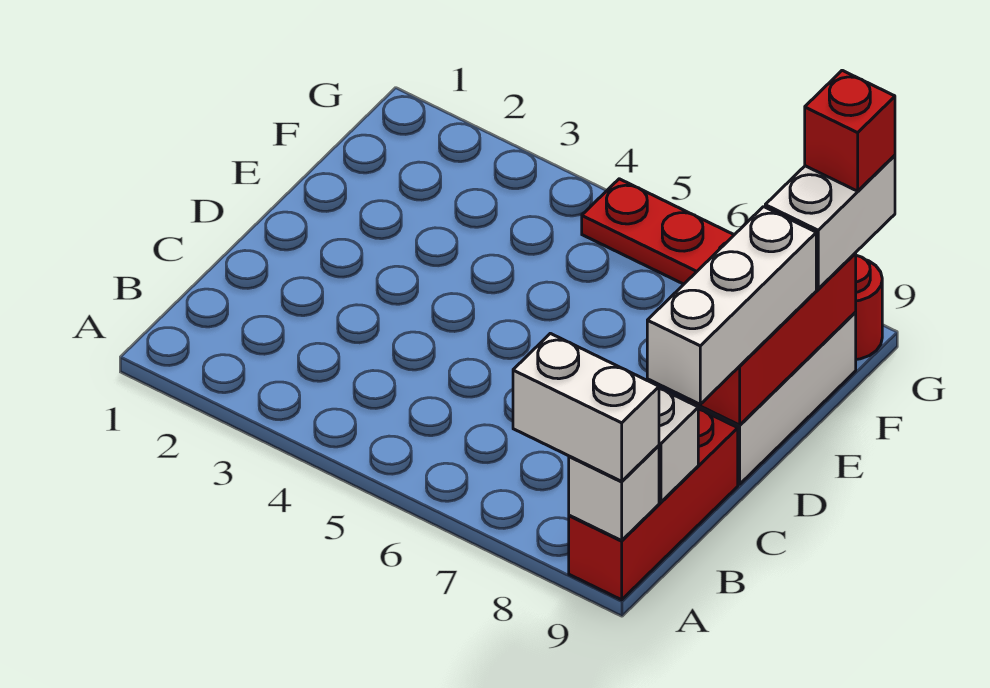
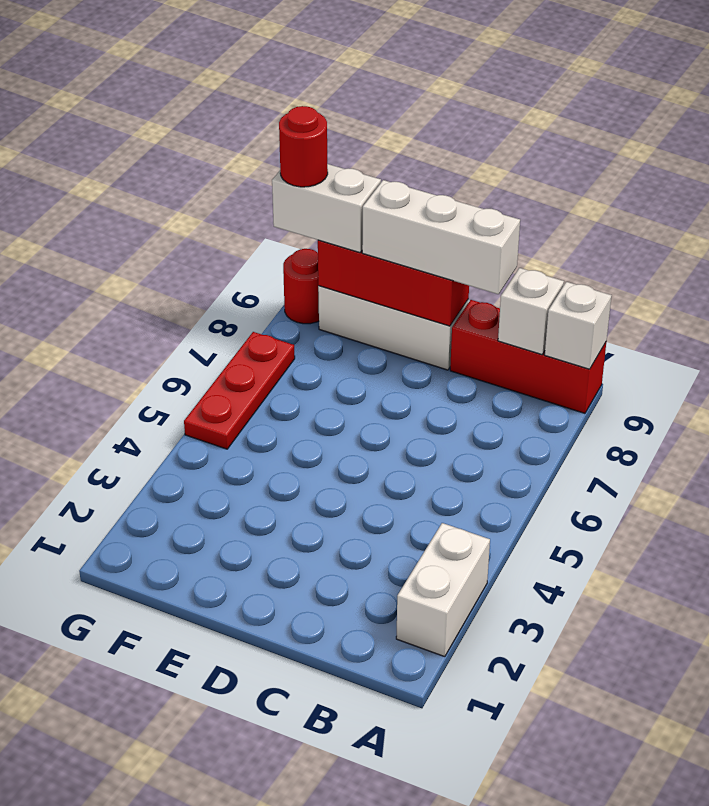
white brick A8:A9 level 3 -> white brick A2:A3 level 1
red brick G9 level 4 -> red round brick G9 level 4

